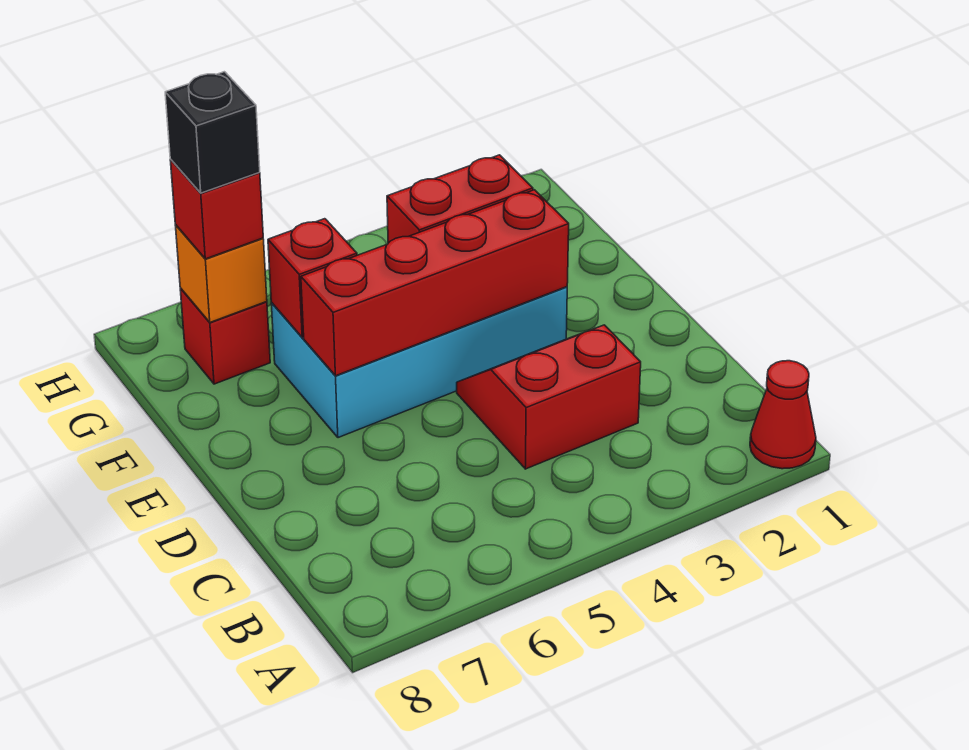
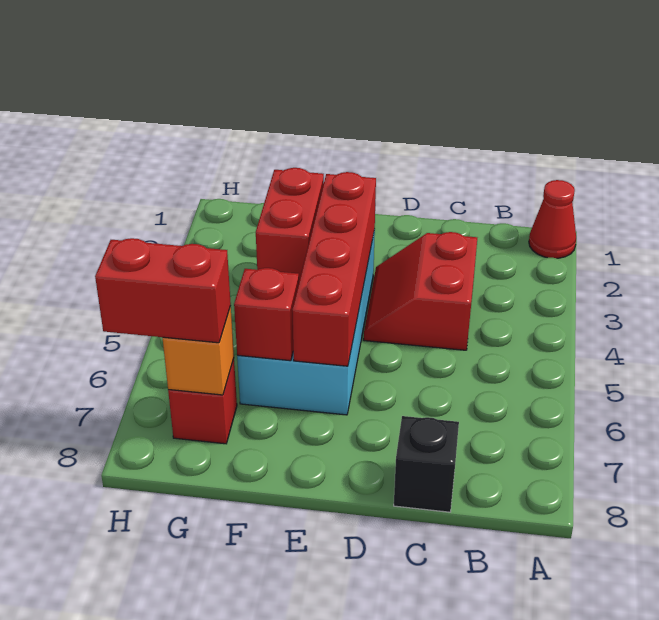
red brick G7 level 3 -> red brick G7:H7 level 3
black brick G7 level 4 -> black brick C8 level 1

